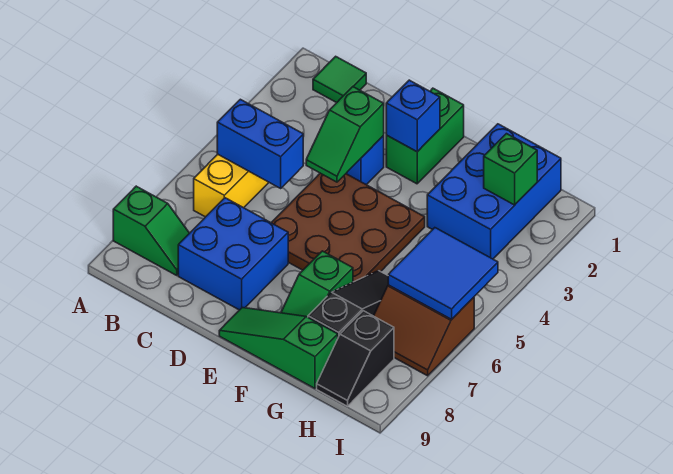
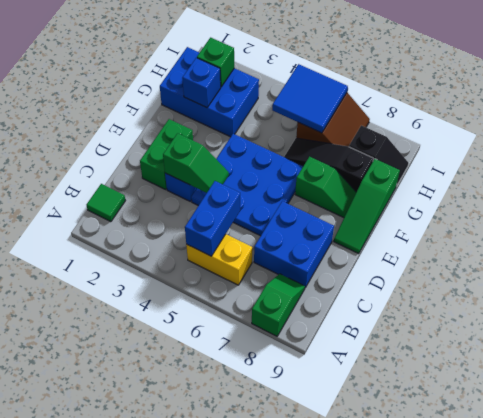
brown plate D4:F6 level 1 -> blue plate D4:F6 level 1
green brick E1:E2 level 1 -> green brick D2:E2 level 1
blue brick E2 level 2 -> blue brick G2 level 2

